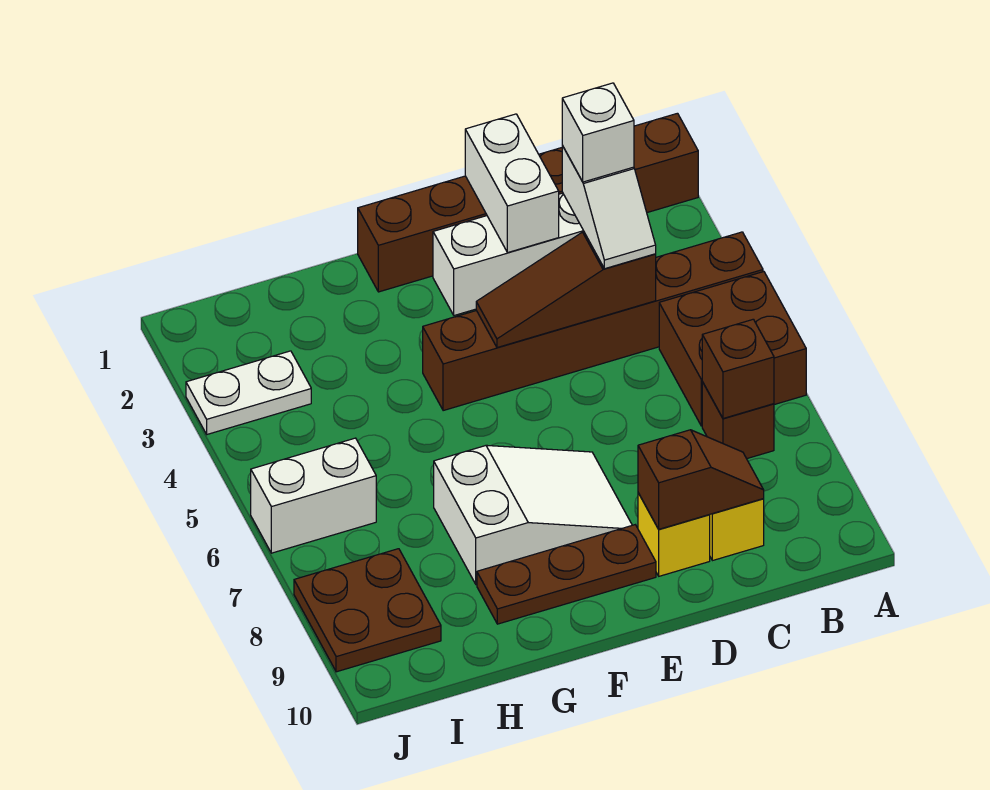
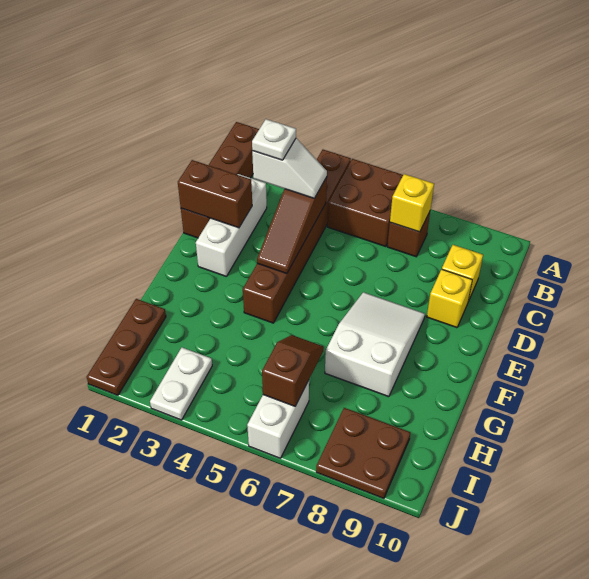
brown brick A1:F1 level 1 -> brown brick A1:D1 level 1
brown brick B7 level 2 -> yellow brick B7 level 2
white brick C3 level 4 -> white plate C3 level 4
brown slope C9:D9 level 2 top D -> brown slope H6:I6 level 2 top I
white brick D1:D2 level 2 -> brown brick D1:D2 level 2
brown plate E9:G9 level 1 -> brown plate H1:J1 level 1

